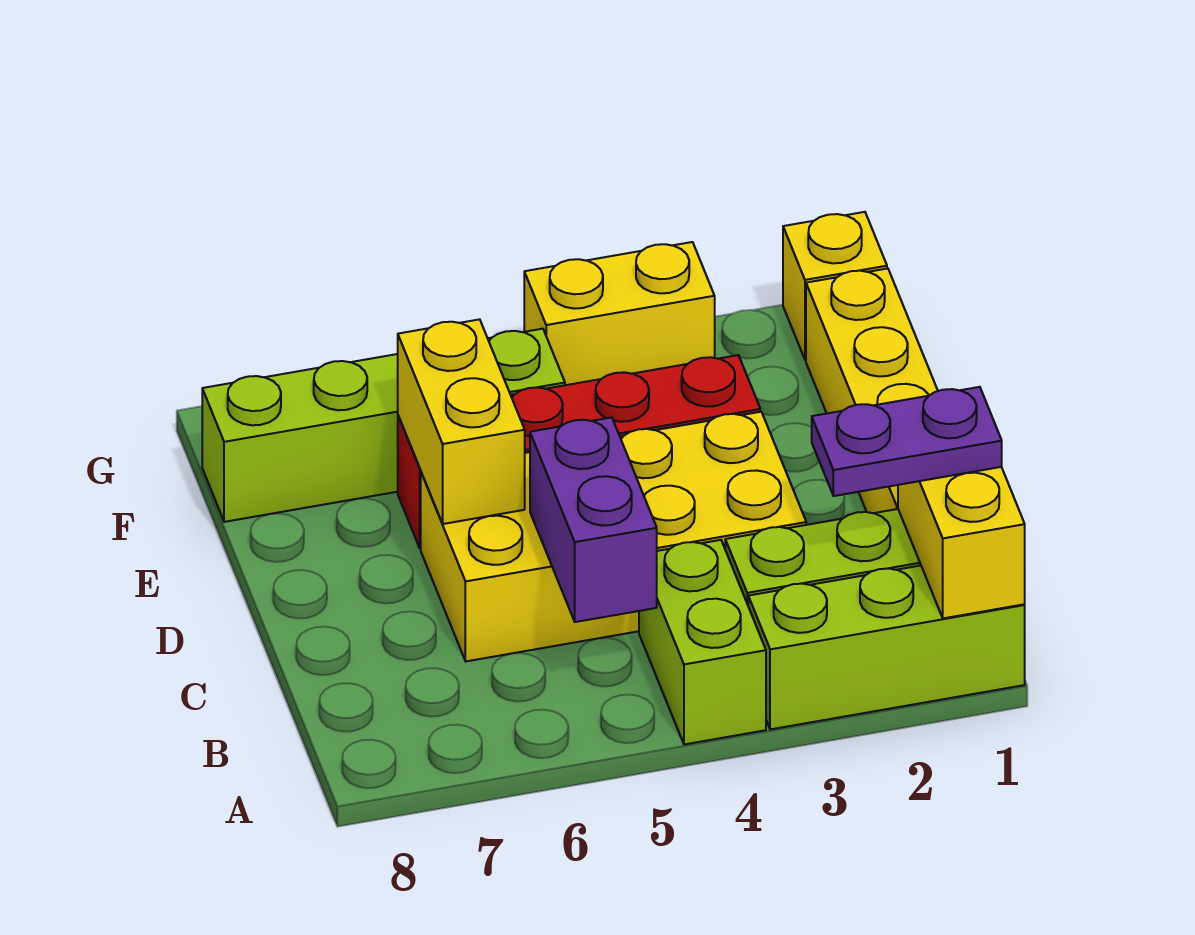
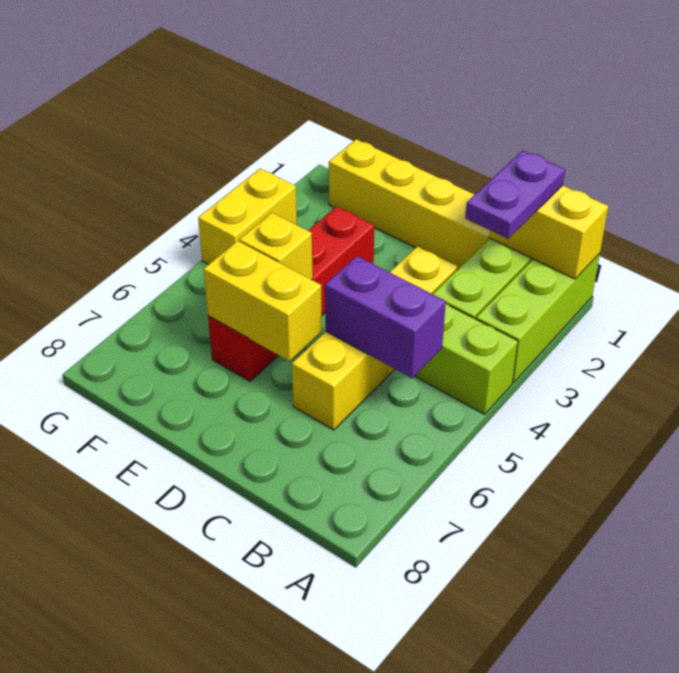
yellow brick C3:D6 level 1 -> yellow brick C3:C6 level 1
lime brick F5:F8 level 1 -> none
yellow brick G1 level 1 -> yellow brick E5 level 2

